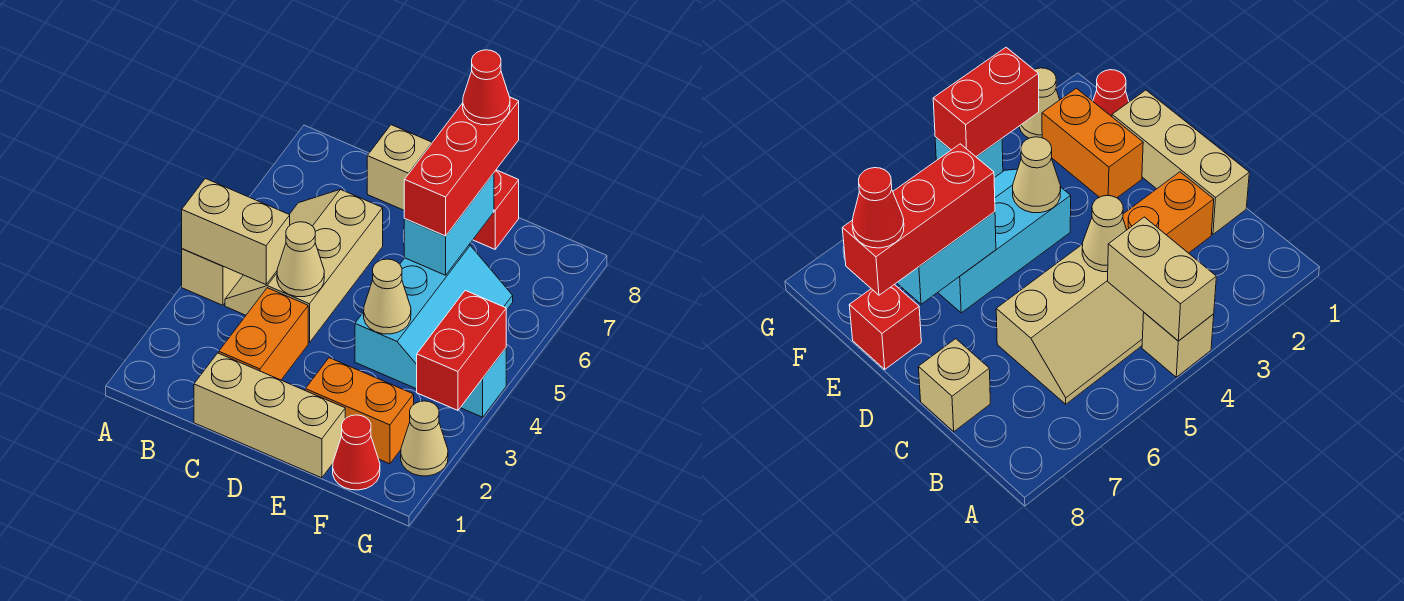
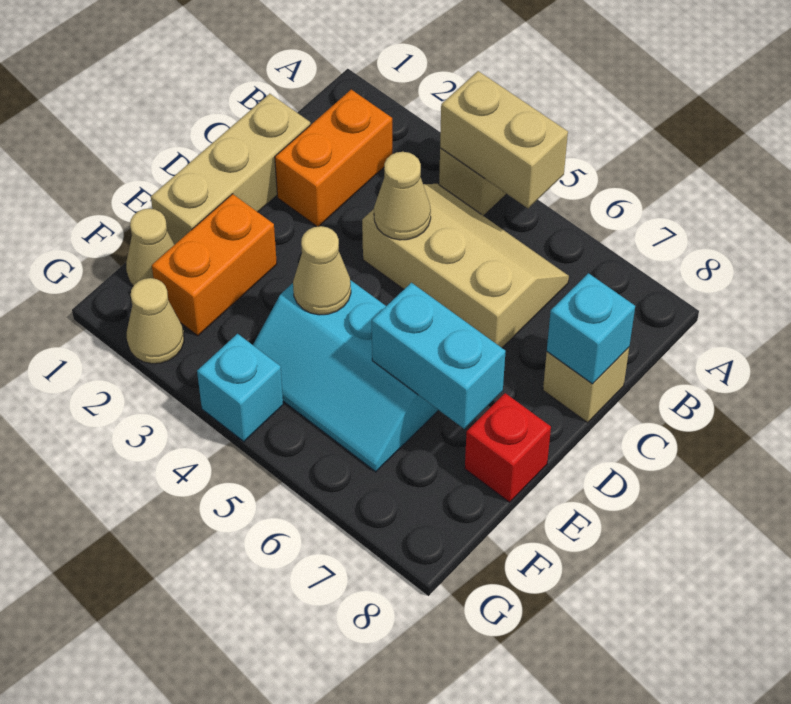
tan brick A4:B4 level 2 -> tan brick A4:A5 level 2
orange brick C2:C3 level 1 -> orange brick B2:C2 level 1
none -> cyan brick C8 level 2
red brick E6:E8 level 3 -> none
red cone E8 level 4 -> none
red cone F1 level 1 -> tan cone F1 level 1
red brick G3:G4 level 2 -> none

